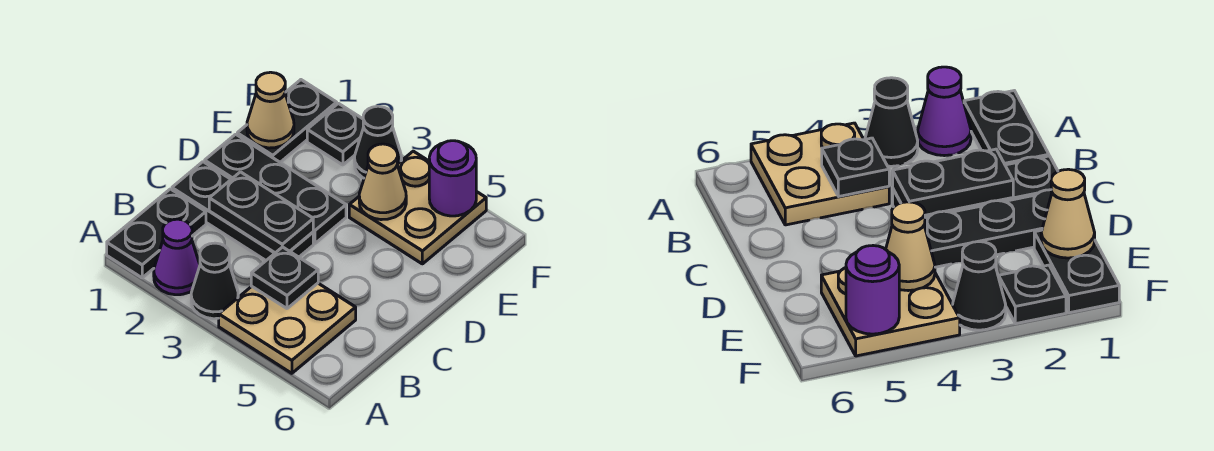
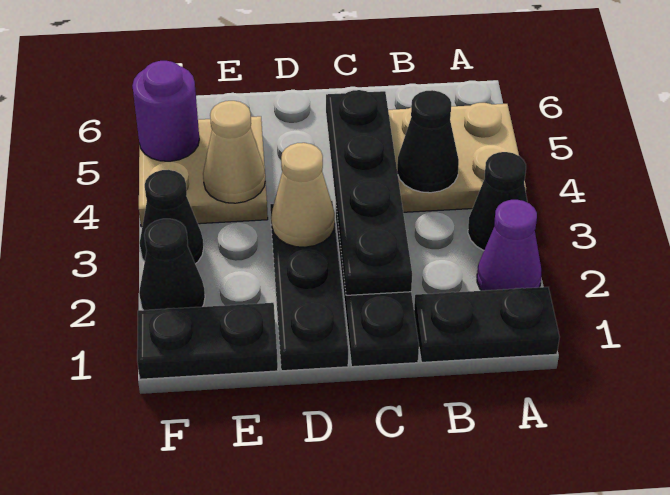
black plate B4 level 2 -> black cone B4 level 2
black plate C2:C3 level 2 -> black plate C2:C5 level 2
tan cone E1 level 2 -> tan cone D3 level 2
black plate F2 level 1 -> black cone F2 level 1

